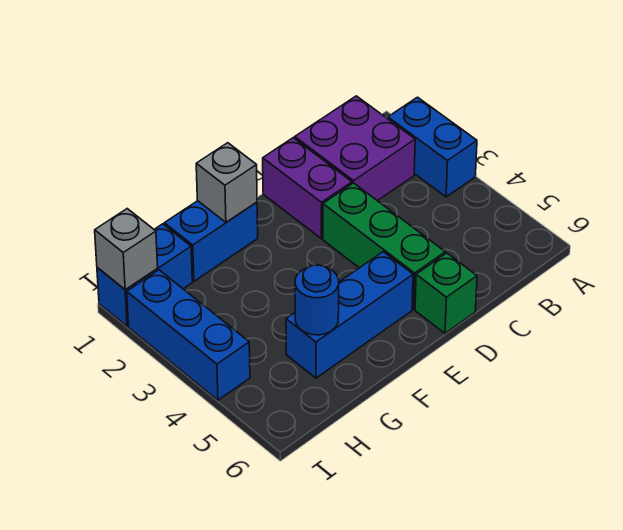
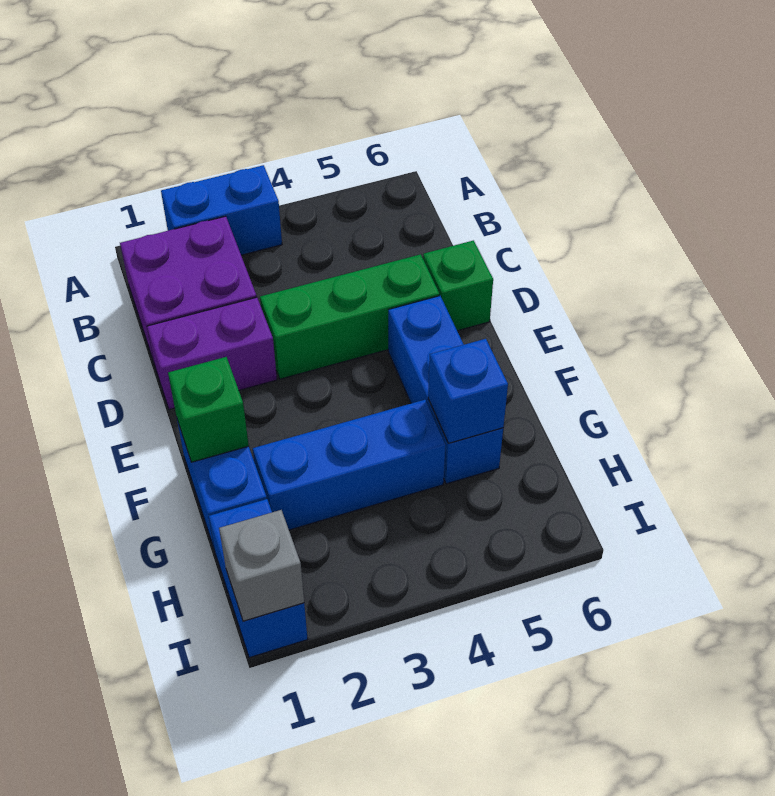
grey brick F1 level 2 -> green brick F1 level 2
blue round brick G5 level 2 -> blue brick G5 level 2
blue brick I2:I4 level 1 -> blue brick G2:G4 level 1

